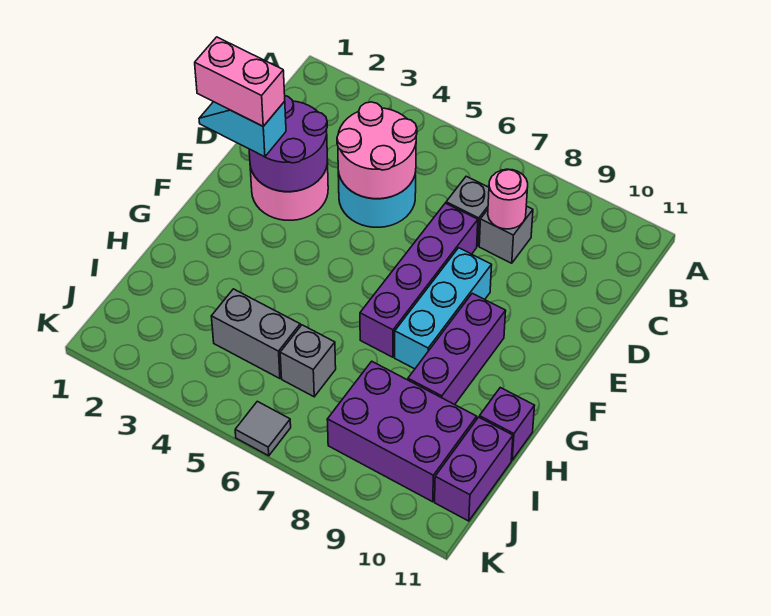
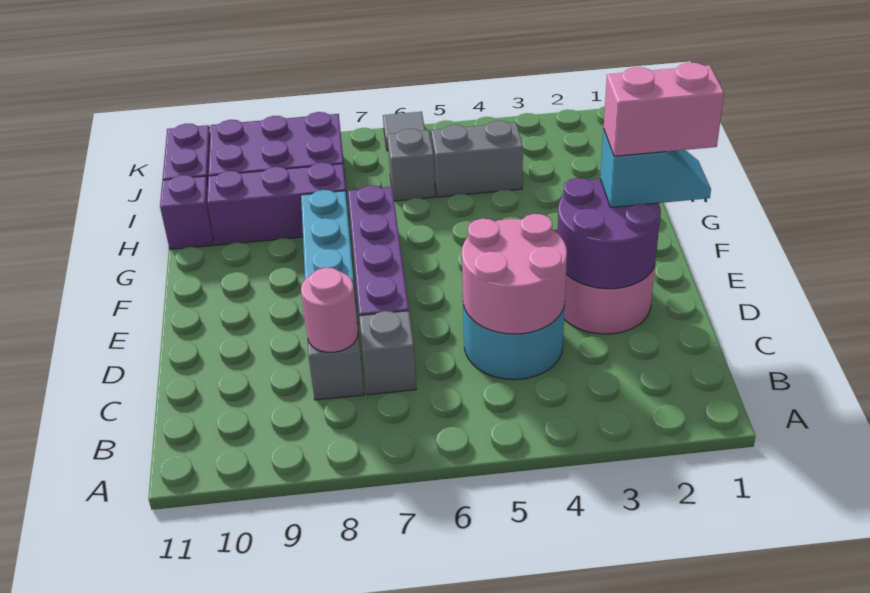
purple brick F9:H9 level 1 -> purple brick H8:H10 level 1

